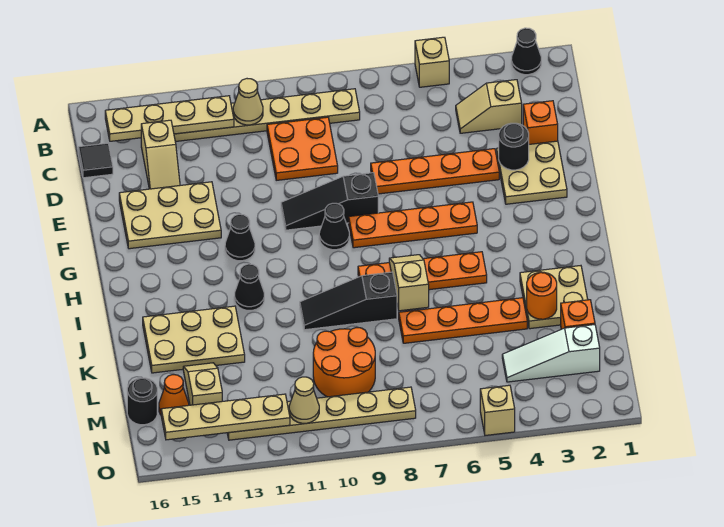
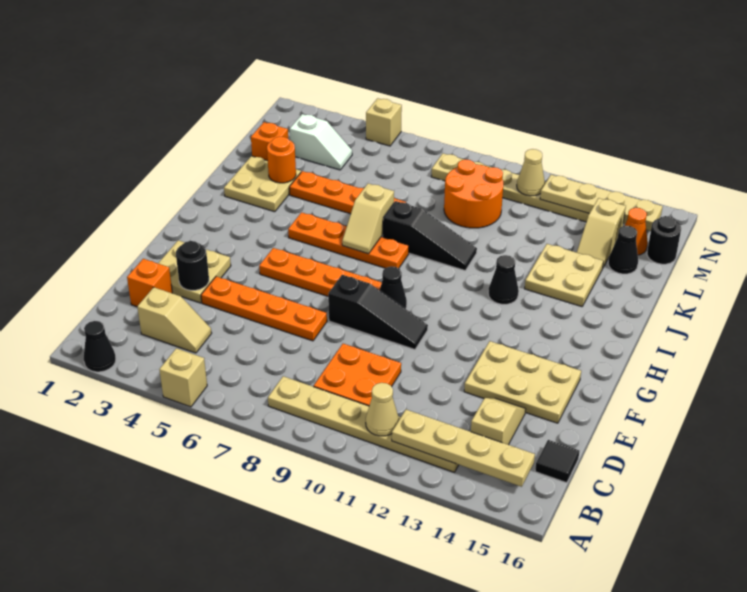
black cone G12 level 1 -> black cone L15 level 1
tan plate J13:K15 level 1 -> tan plate J13:K14 level 1
white slope M2:M4 level 1 top 2 -> white slope M3:M4 level 1 top 3

